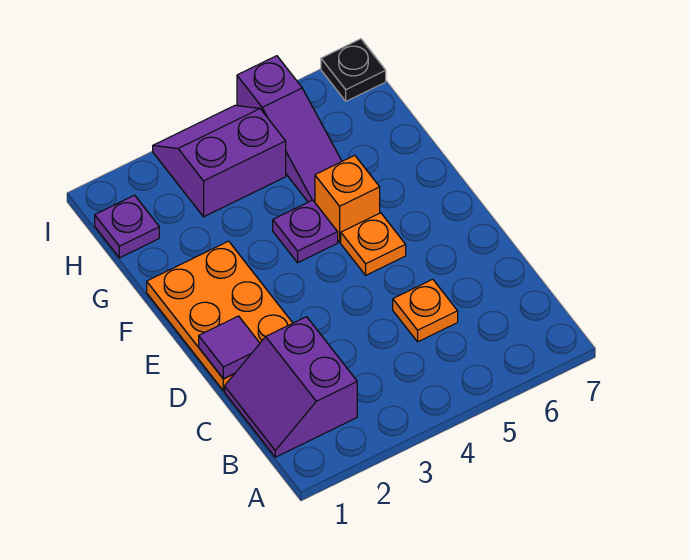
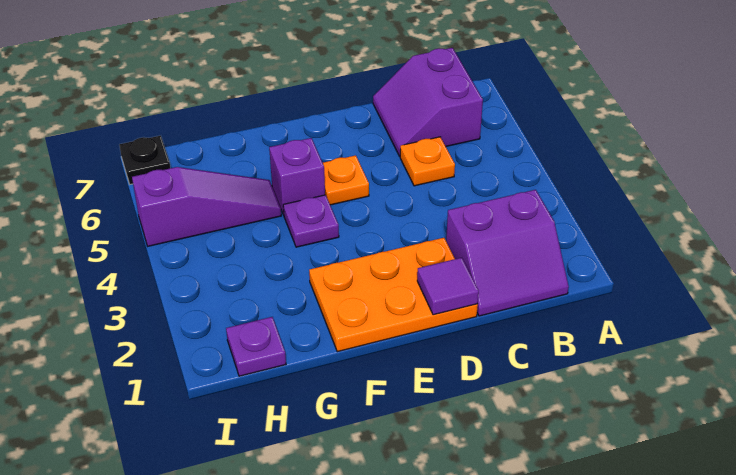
orange brick F5 level 1 -> purple brick F5 level 1
purple slope H3:I4 level 1 top H -> purple slope B6:C7 level 1 top B

